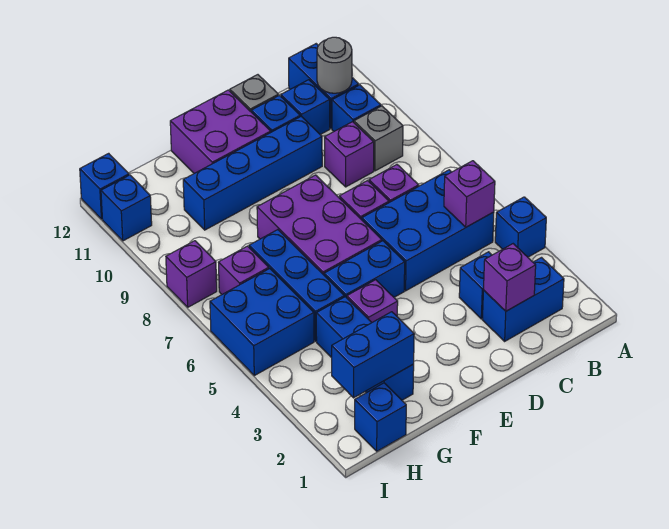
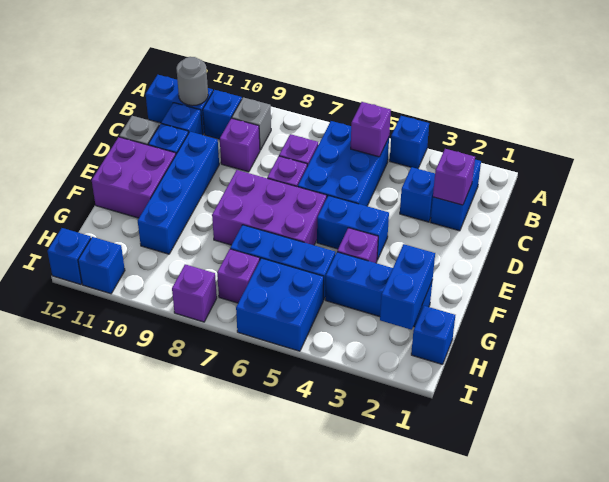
blue brick E5:F5 level 1 -> blue brick E4:E5 level 1

